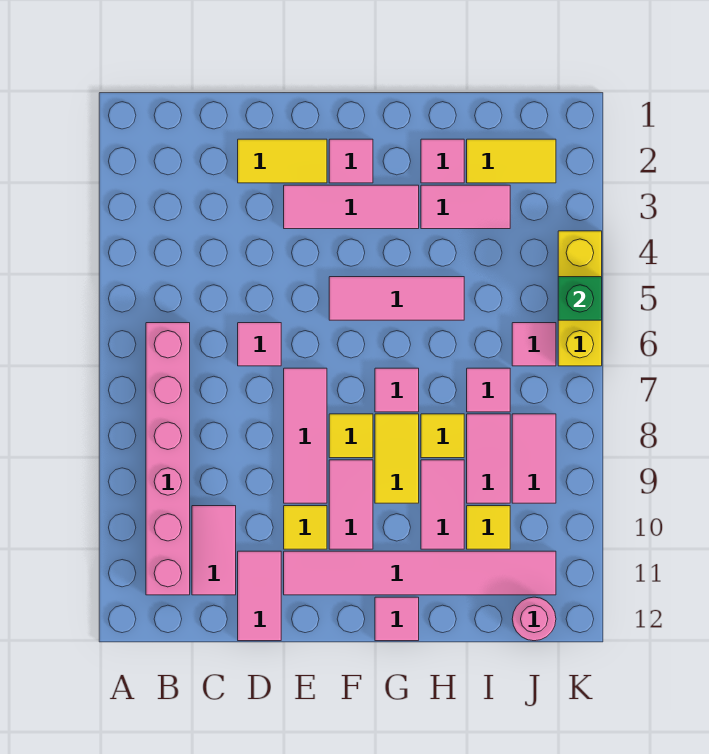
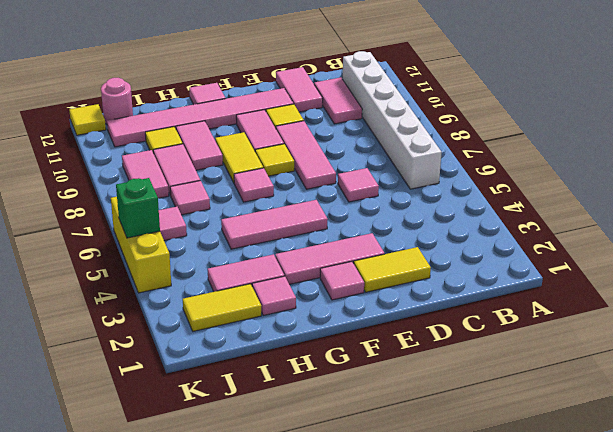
pink brick B6:B11 level 1 -> white brick B6:B11 level 1
yellow tile H8 level 1 -> yellow tile K12 level 1

